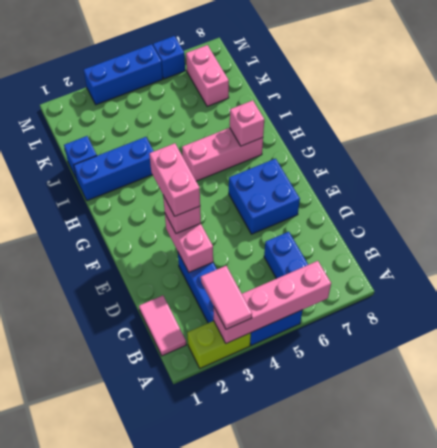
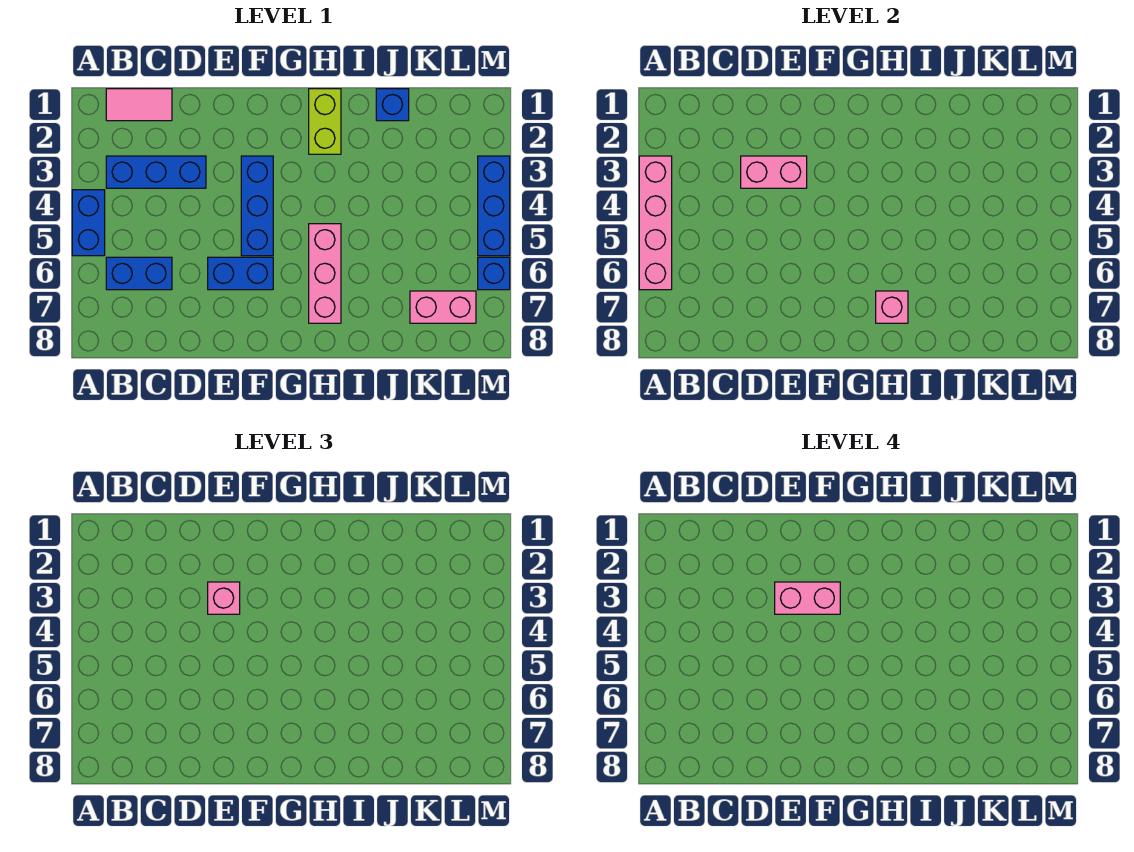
lime brick A2:A3 level 1 -> lime brick H1:H2 level 1
pink tile A3:B3 level 3 -> none
blue brick E6:F7 level 1 -> blue brick E6:F6 level 1
blue brick I1:I3 level 1 -> blue brick F3:F5 level 1

